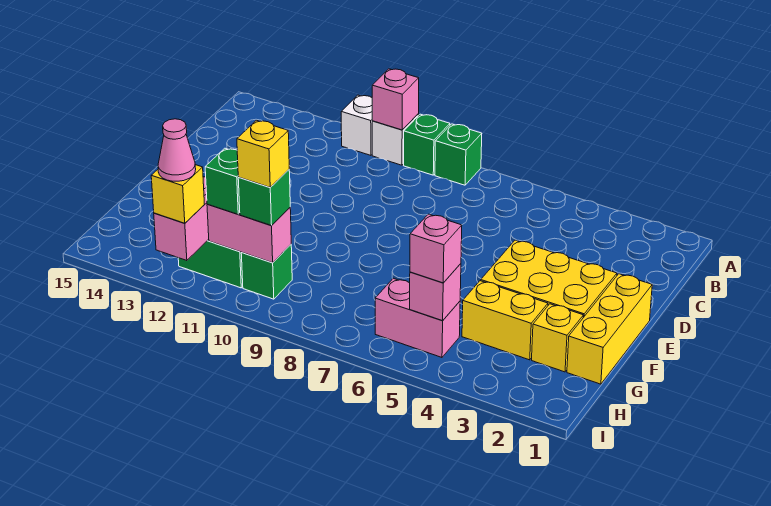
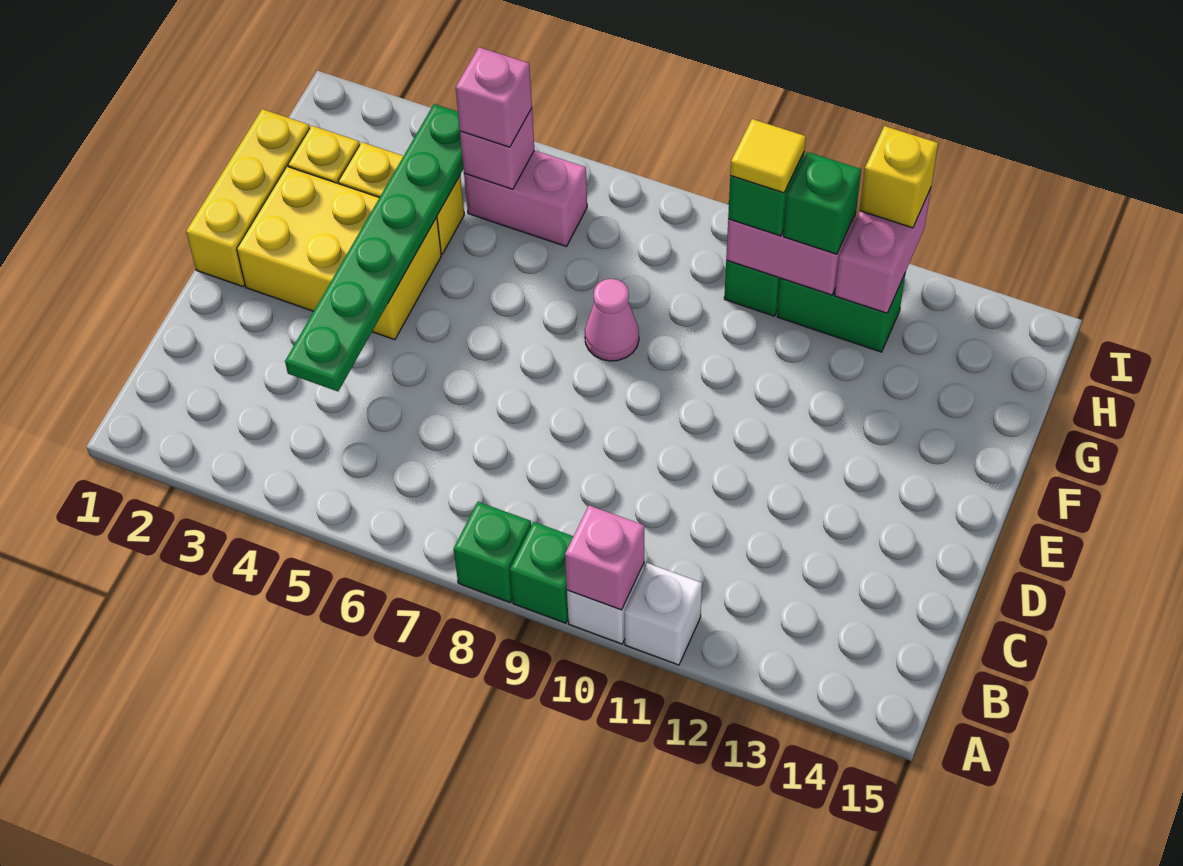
none -> green plate C4:H4 level 2
yellow brick H10 level 4 -> yellow tile H10 level 4
pink cone I12 level 4 -> pink cone F8 level 1

